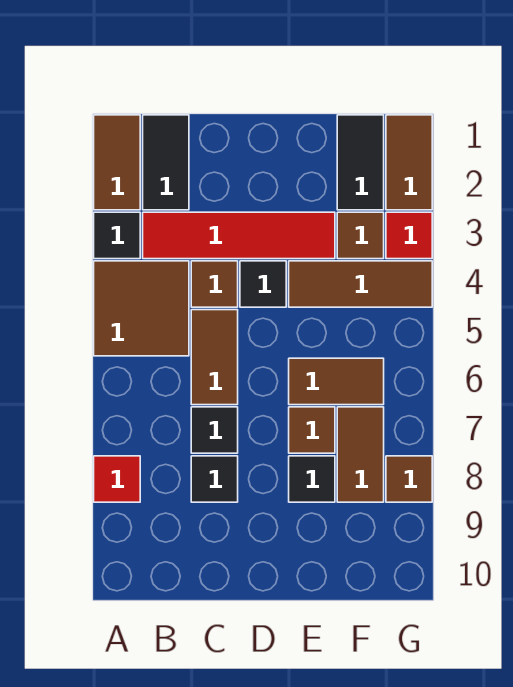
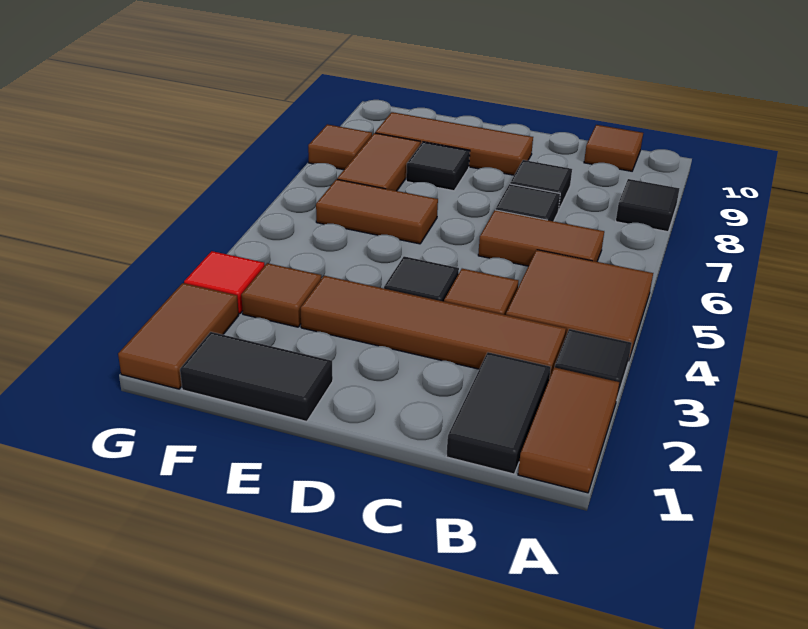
red tile A8 level 1 -> black tile A8 level 1
red tile B3:E3 level 1 -> brown tile B3:E3 level 1
brown tile C5:C6 level 1 -> brown tile B6:C6 level 1
brown tile E4:G4 level 1 -> brown tile D9:F9 level 1
brown tile E7 level 1 -> brown tile B10 level 1
black tile F1:F2 level 1 -> black tile E1:F1 level 1

